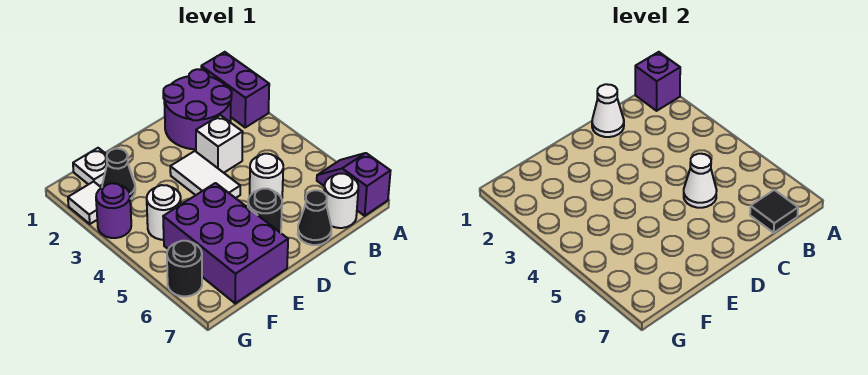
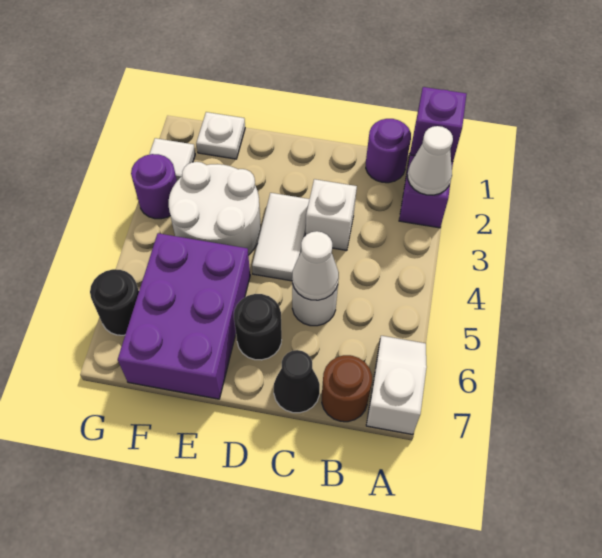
purple slope A6:A7 level 1 top 7 -> white slope A6:A7 level 1 top 7
purple round brick B1:C2 level 1 -> purple round brick B1 level 1
white round brick B7 level 1 -> brown round brick B7 level 1
black tile B7 level 2 -> none
white cone C1 level 2 -> white cone A2 level 2
black cone F2 level 1 -> none
white round brick F4 level 1 -> white round brick E3:F4 level 1

